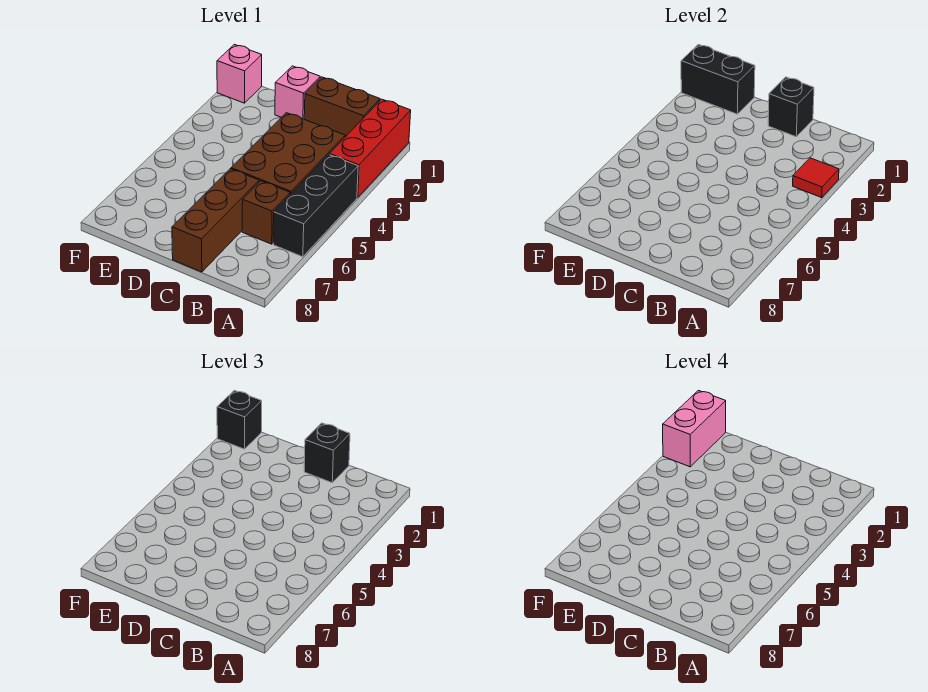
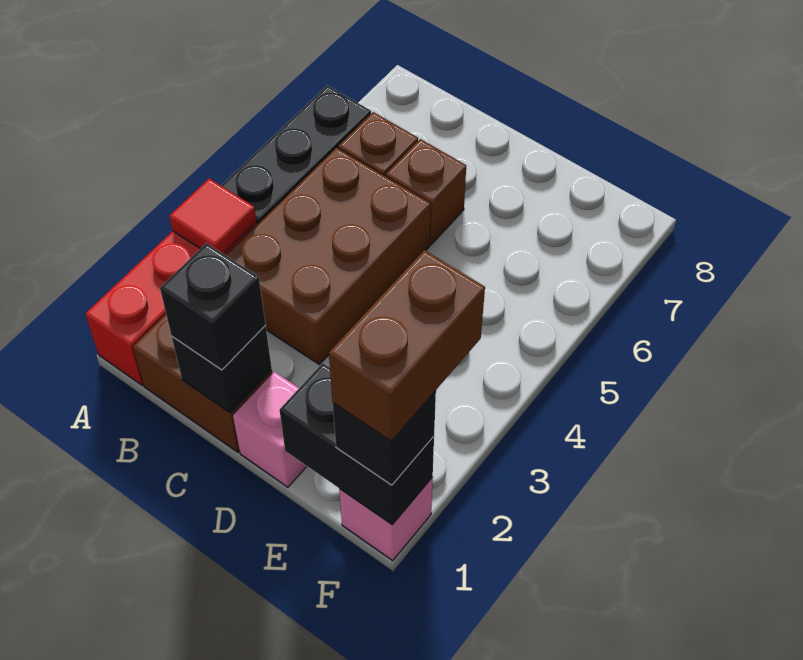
brown brick C6:C8 level 1 -> brown brick C6 level 1
pink brick F1:F2 level 4 -> brown brick F1:F2 level 4

